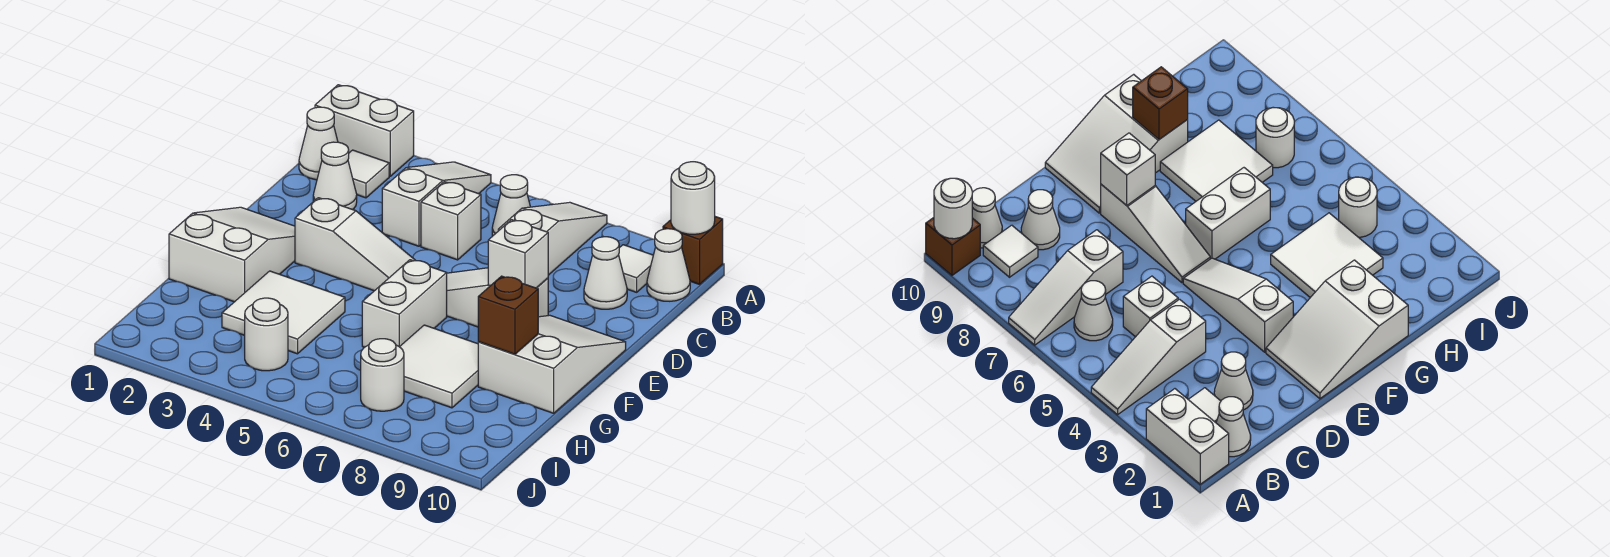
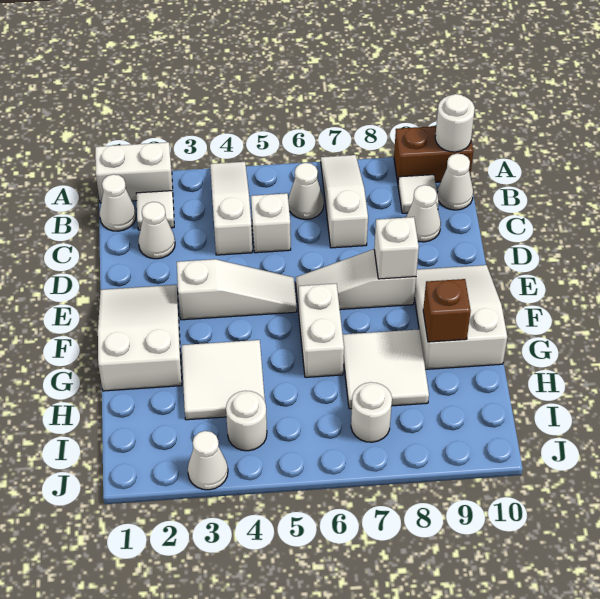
brown brick A10 level 1 -> brown brick A9:A10 level 1
none -> white cone J3 level 1

